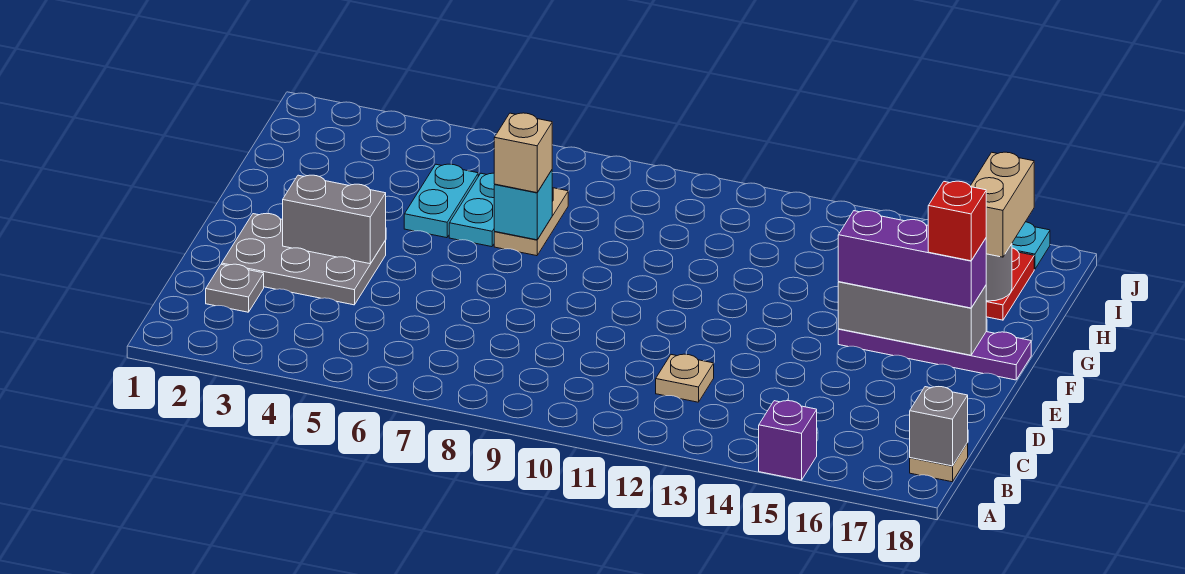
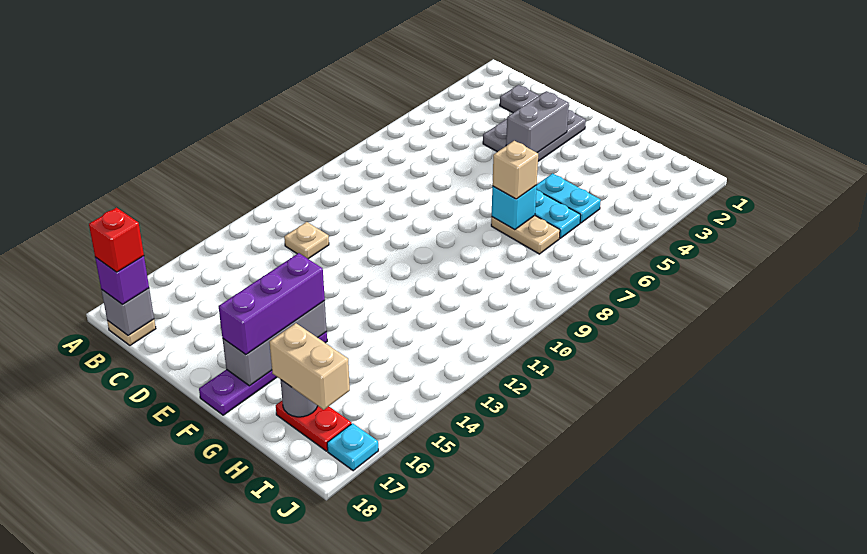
purple brick A15 level 1 -> purple brick B18 level 3
red brick F17 level 4 -> red brick B18 level 4

